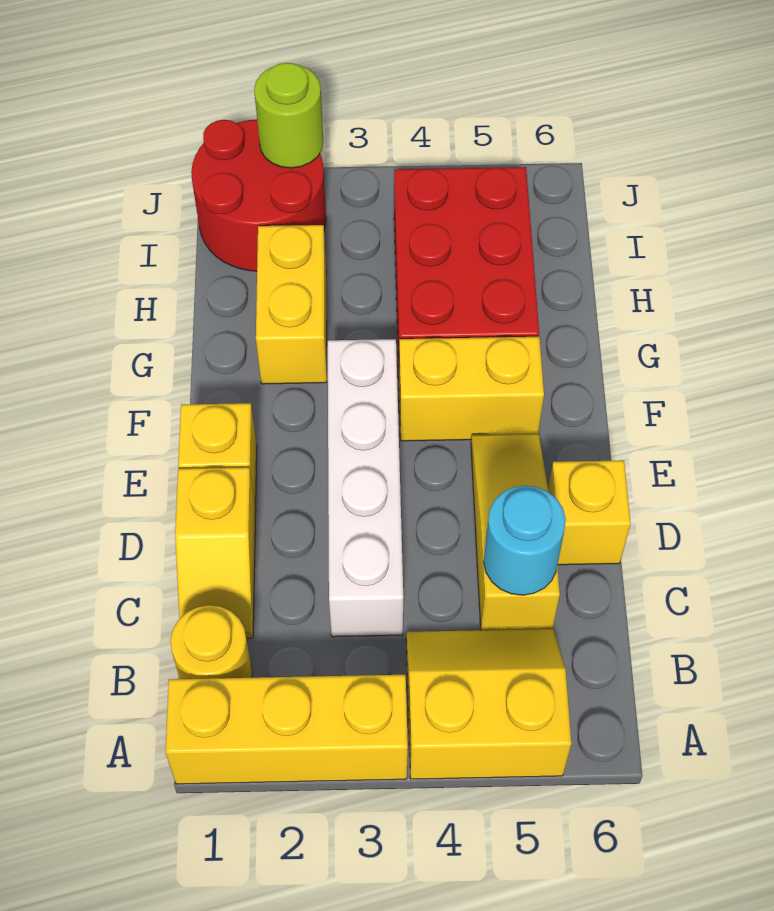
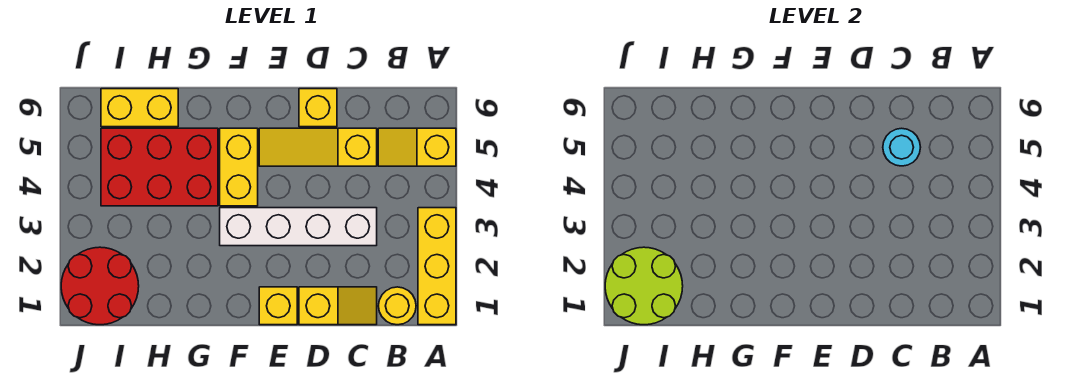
yellow slope A4:B5 level 1 top A -> yellow slope A5:B5 level 1 top A
yellow brick G2:H2 level 1 -> yellow brick H6:I6 level 1
lime round brick J2 level 2 -> lime round brick I1:J2 level 2

